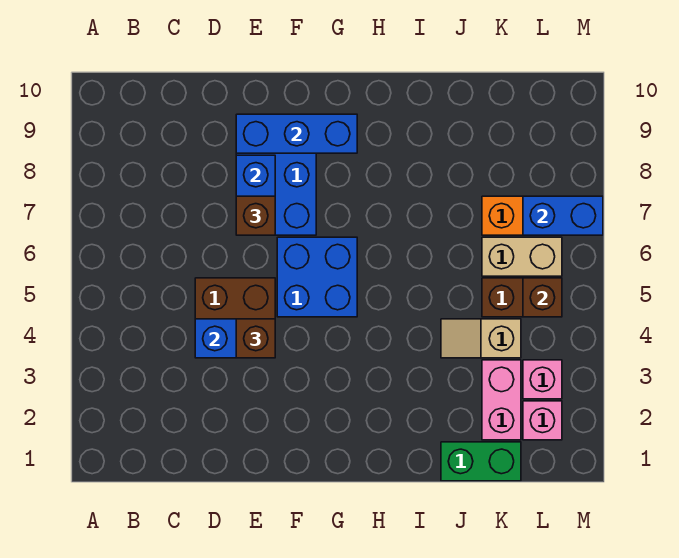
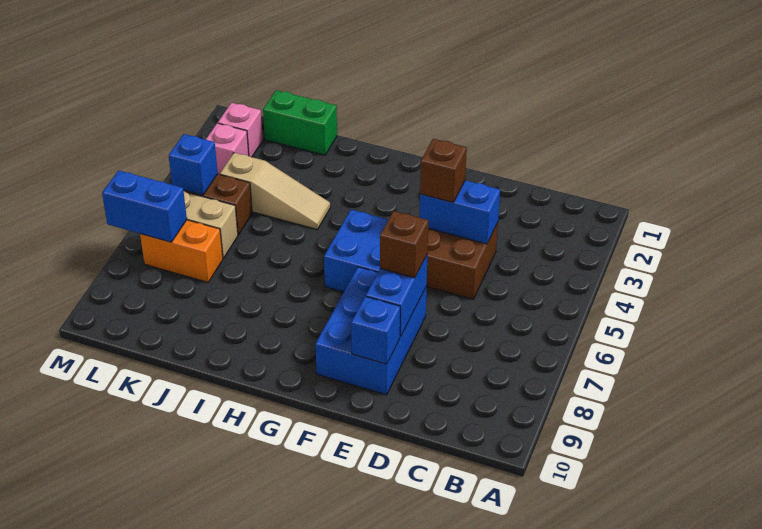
blue brick E9:G9 level 2 -> blue brick E9 level 2
tan slope J4:K4 level 1 top K -> tan slope I4:K4 level 1 top K
pink brick K2:K3 level 1 -> none
brown brick L5 level 2 -> blue brick L5 level 2

